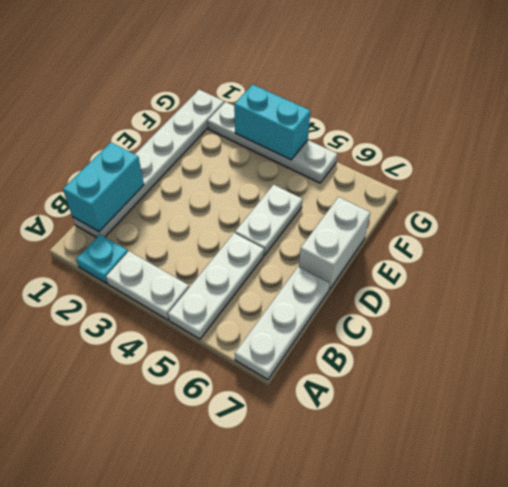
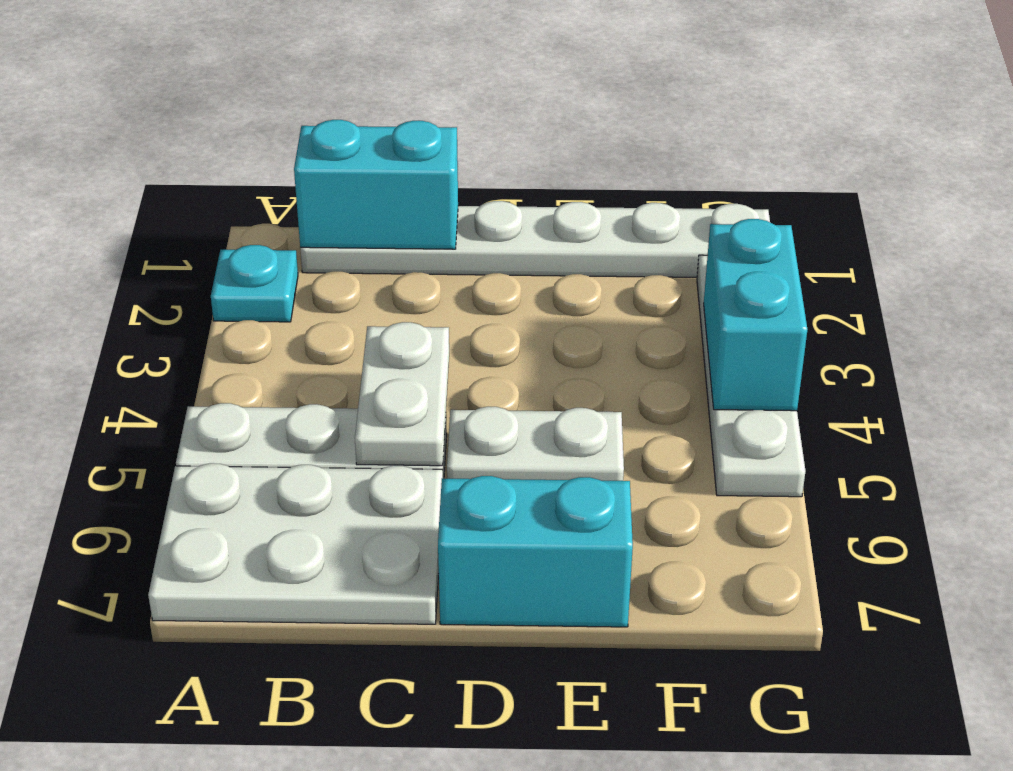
white plate A3:A4 level 1 -> white plate C4:C5 level 2
white plate A7:C7 level 1 -> white plate A6:C7 level 1
white brick D7:E7 level 1 -> cyan brick D7:E7 level 1

